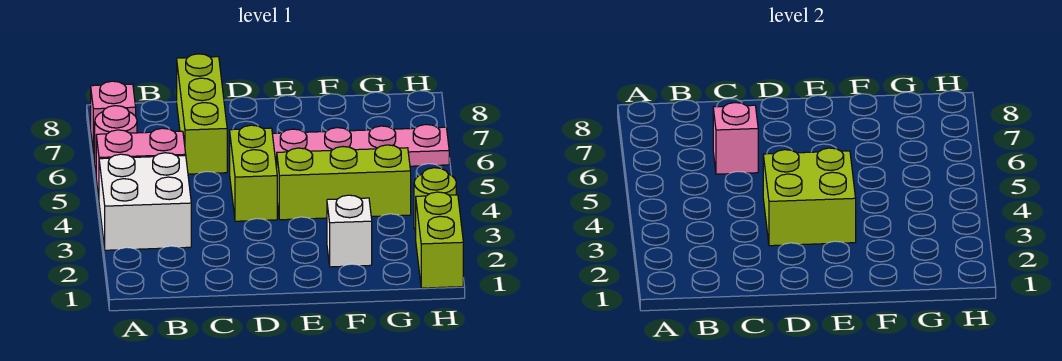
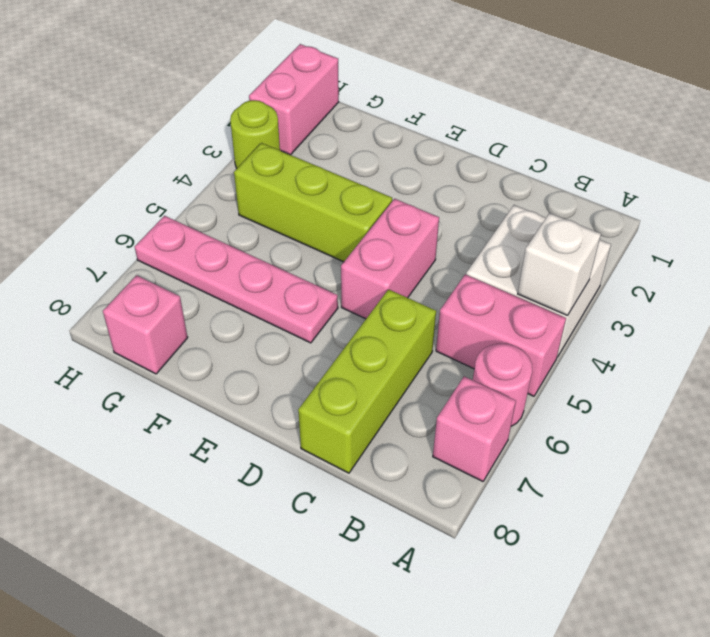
pink brick C6 level 2 -> pink brick G8 level 1
lime brick D3:E4 level 2 -> none
lime brick D4:D5 level 1 -> pink brick D4:D5 level 1
white brick F2 level 1 -> white brick A4 level 2
lime brick H1:H2 level 1 -> pink brick H1:H2 level 1

